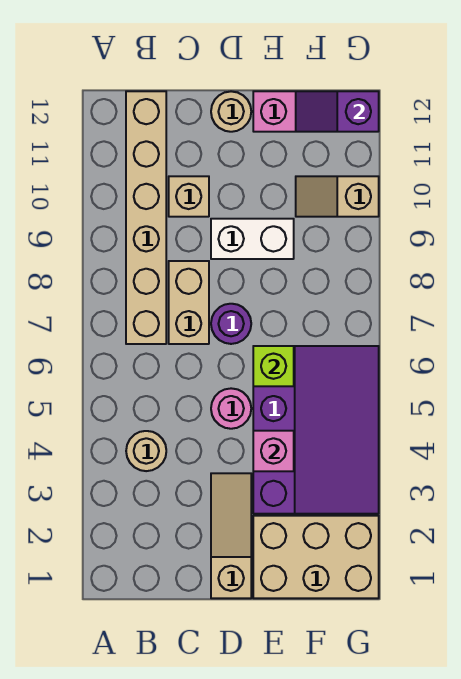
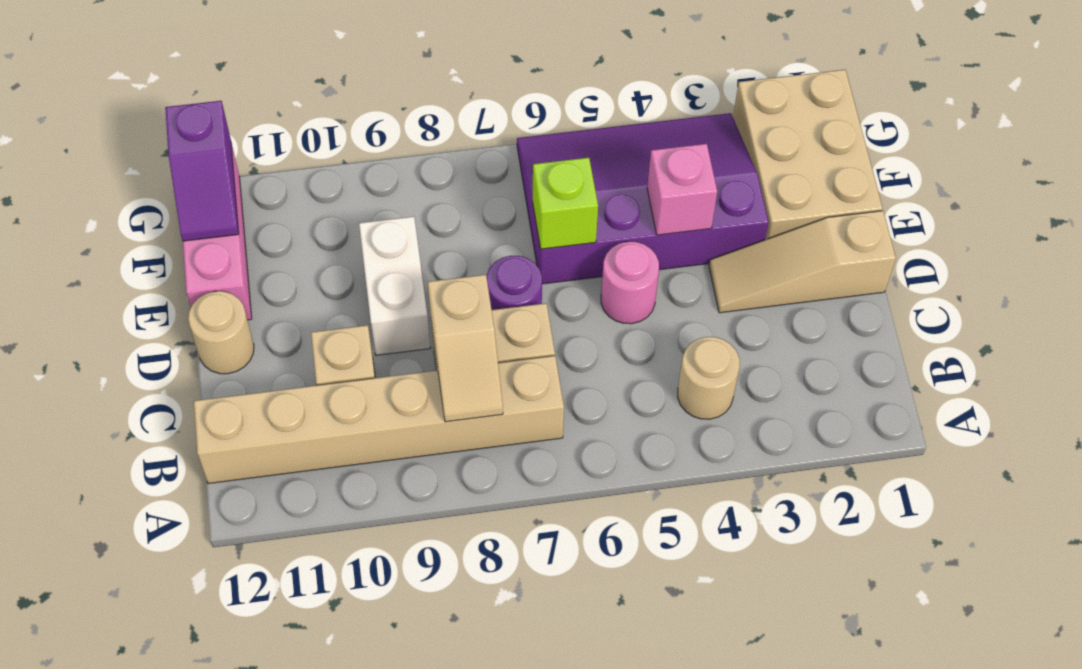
tan slope F10:G10 level 1 top G -> tan slope B8:C8 level 2 top C

